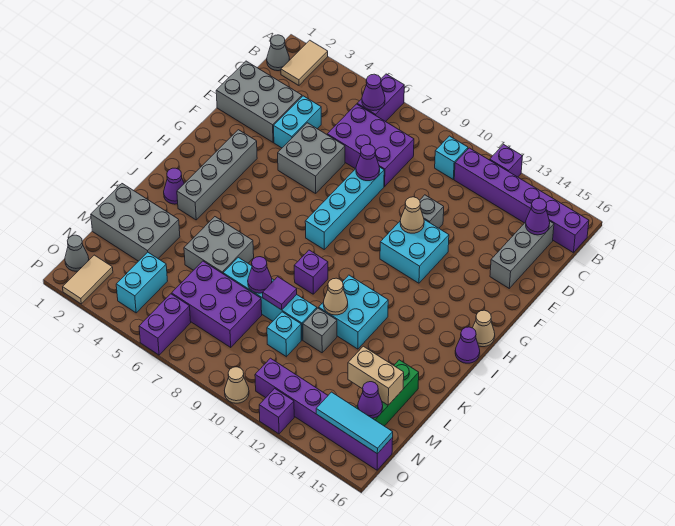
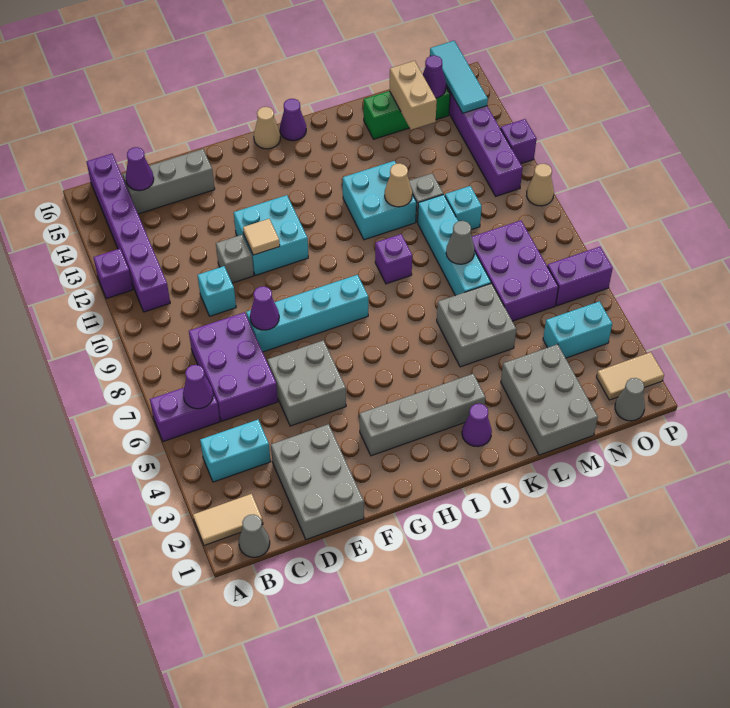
cyan brick B10 level 1 -> cyan brick D10 level 1
cyan brick D4:E4 level 1 -> cyan brick B4:C4 level 1
tan cone F11 level 2 -> tan tile F11 level 2
purple cone L8 level 2 -> grey cone L8 level 2
purple tile L9 level 2 -> none

